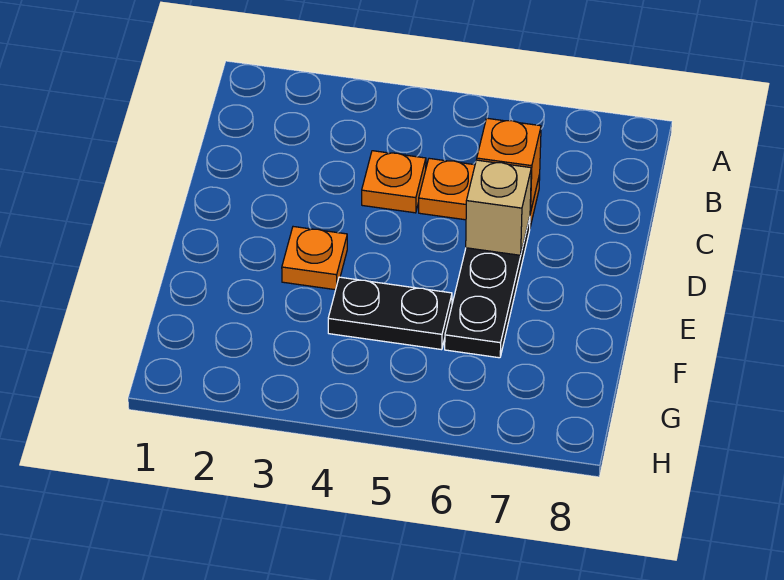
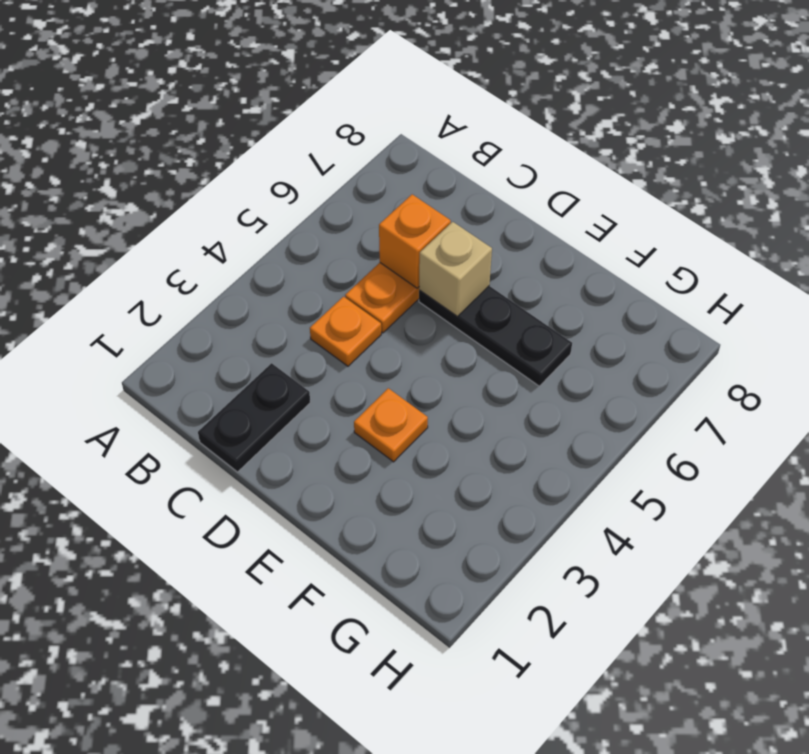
black plate F4:F5 level 1 -> black plate C1:C2 level 1

